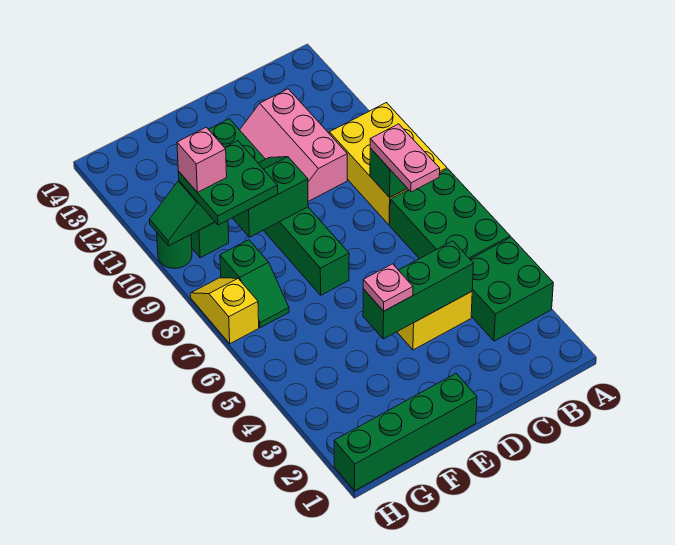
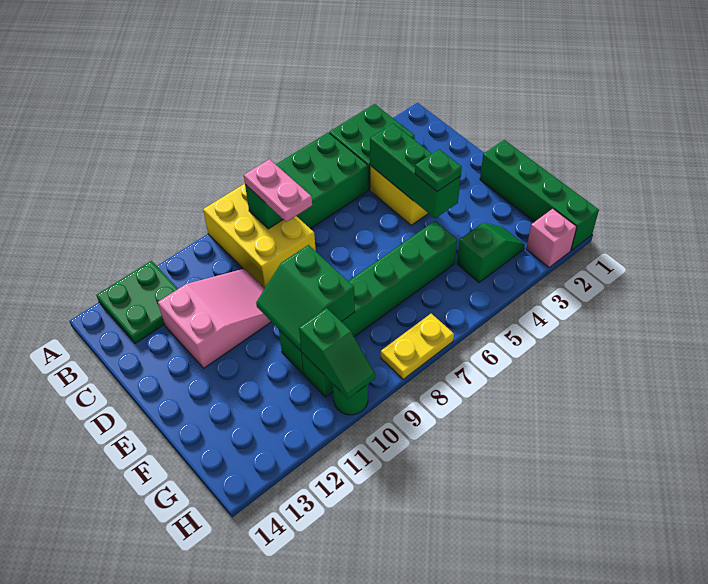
yellow brick A8:B10 level 1 -> yellow brick A8:C9 level 1
pink plate B7:B8 level 3 -> pink plate B8:C8 level 3
pink slope C10:D12 level 1 top C -> pink slope C10:D12 level 1 top 12
pink plate E4 level 3 -> green plate E4 level 3
green brick E7:E12 level 1 -> green brick F5:F10 level 1
green plate F9:G10 level 3 -> green plate A12:B13 level 1
green slope G7:G8 level 1 top 8 -> green slope G3:G4 level 1 top 4
pink brick G10 level 4 -> pink brick H2 level 1
yellow slope H7:H8 level 1 top 7 -> yellow plate H7:H8 level 1

